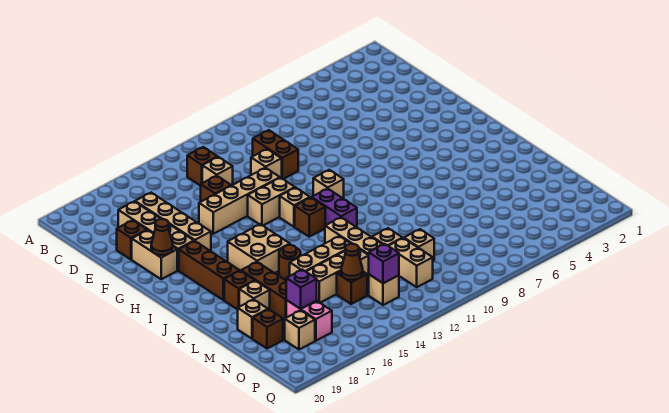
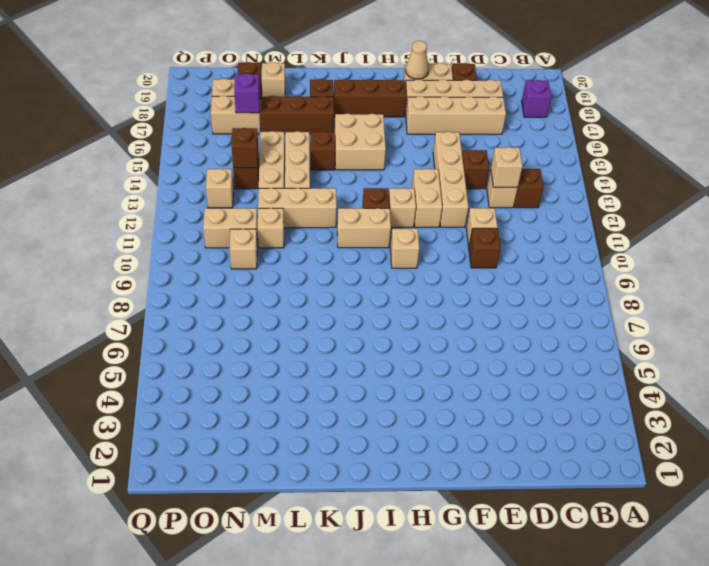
brown brick D10:E10 level 1 -> brown brick E10 level 1
brown cone G19 level 2 -> tan cone G19 level 2
purple brick I11:J11 level 1 -> tan brick I11:J11 level 1
brown round brick K15 level 1 -> brown brick K15 level 1
tan brick L18 level 1 -> tan brick D13 level 2
brown cone N14 level 2 -> brown brick N14 level 2
pink brick N17:O17 level 1 -> tan brick N17:O17 level 1
purple brick O13 level 2 -> purple brick B18 level 1

